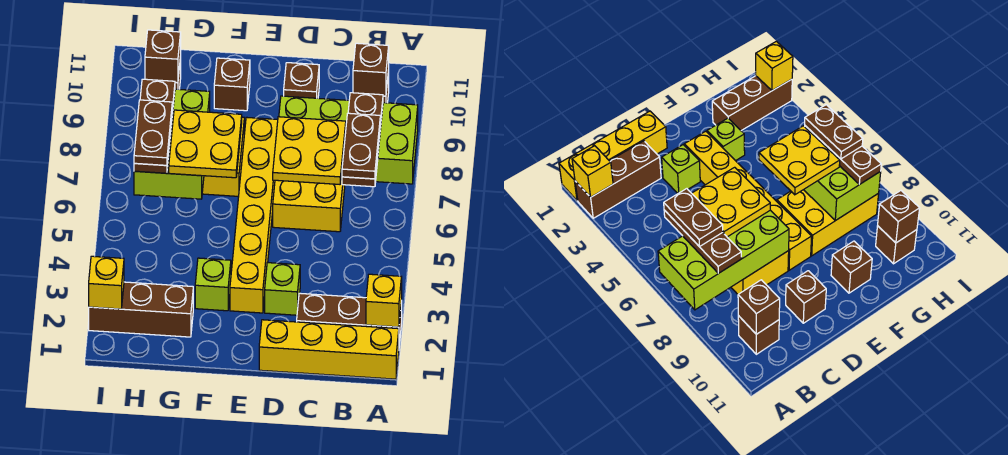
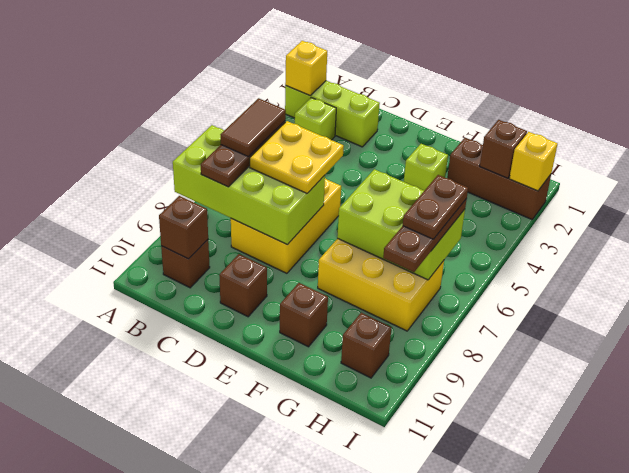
yellow brick A1:D1 level 1 -> none
brown brick A2:C2 level 1 -> lime brick A2:C2 level 1
brown plate B6:B7 level 4 -> brown tile B6:B7 level 4
lime brick D3 level 1 -> lime brick B3 level 1
yellow brick E3:E8 level 1 -> none
yellow plate F6:G7 level 3 -> none
lime brick G6:H8 level 2 -> lime brick F6:H7 level 2
brown brick H10 level 2 -> brown brick H2 level 2

